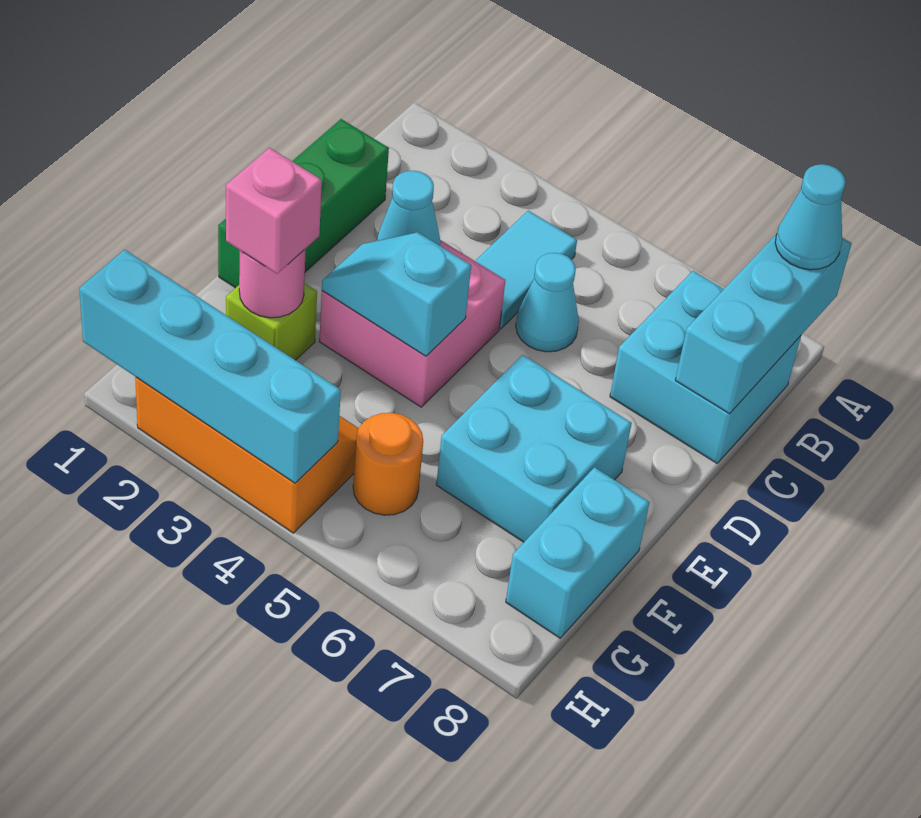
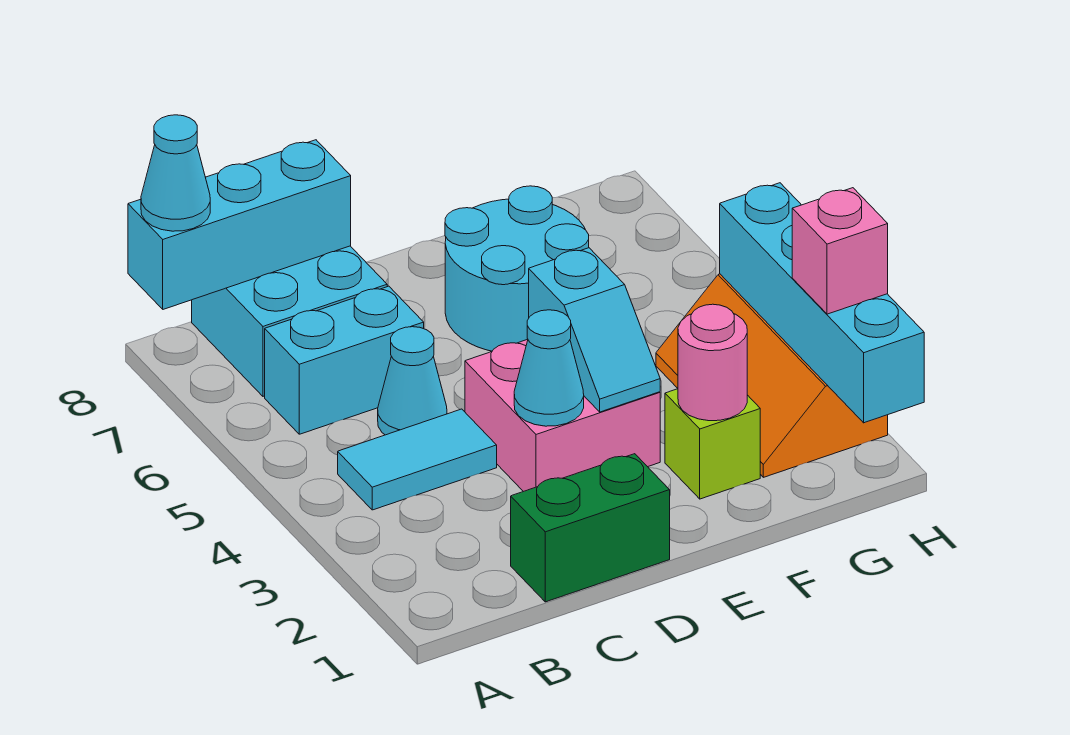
green brick C1:E1 level 1 -> green brick C1:D1 level 1
cyan brick E6:F7 level 1 -> cyan round brick E6:F7 level 1
pink brick F2 level 3 -> pink brick H2 level 3
cyan brick F8:G8 level 1 -> cyan brick B6:C6 level 1
orange round brick G5 level 1 -> none

